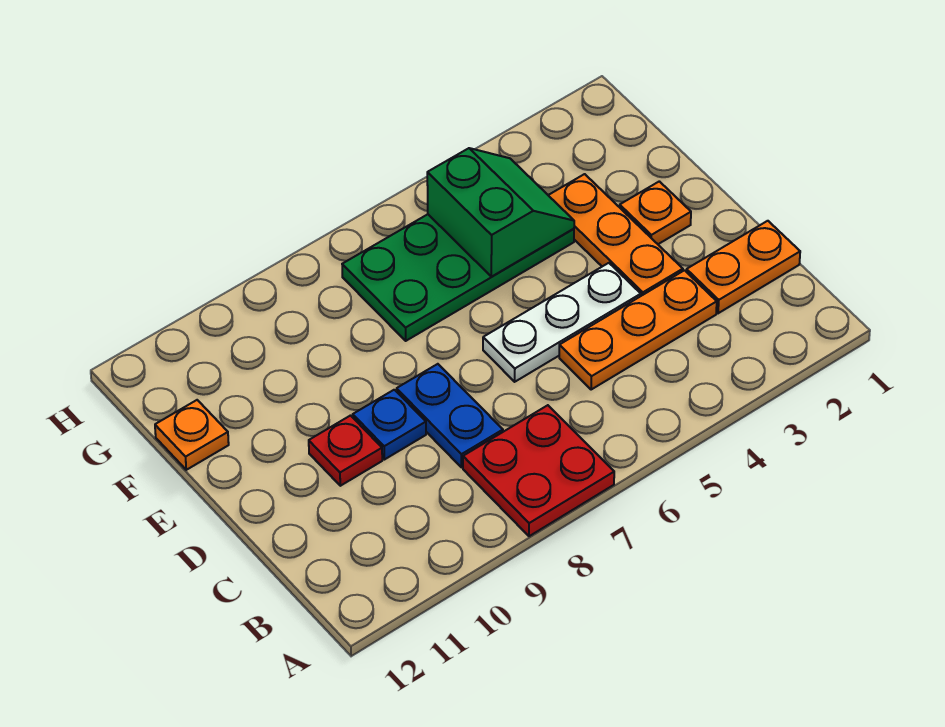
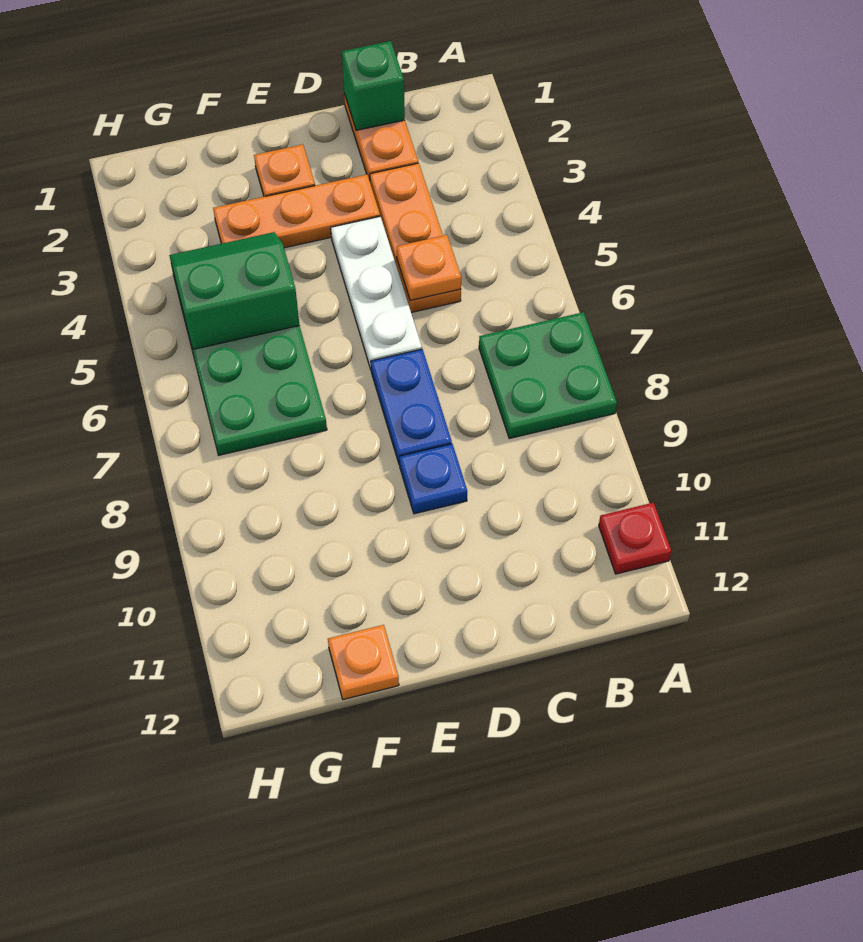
red plate A7:B8 level 1 -> green plate A7:B8 level 1
none -> green brick C1 level 2
none -> orange plate C5 level 2
blue plate C8:D8 level 1 -> blue plate D7:D8 level 1
red plate D10 level 1 -> red plate A11 level 1

